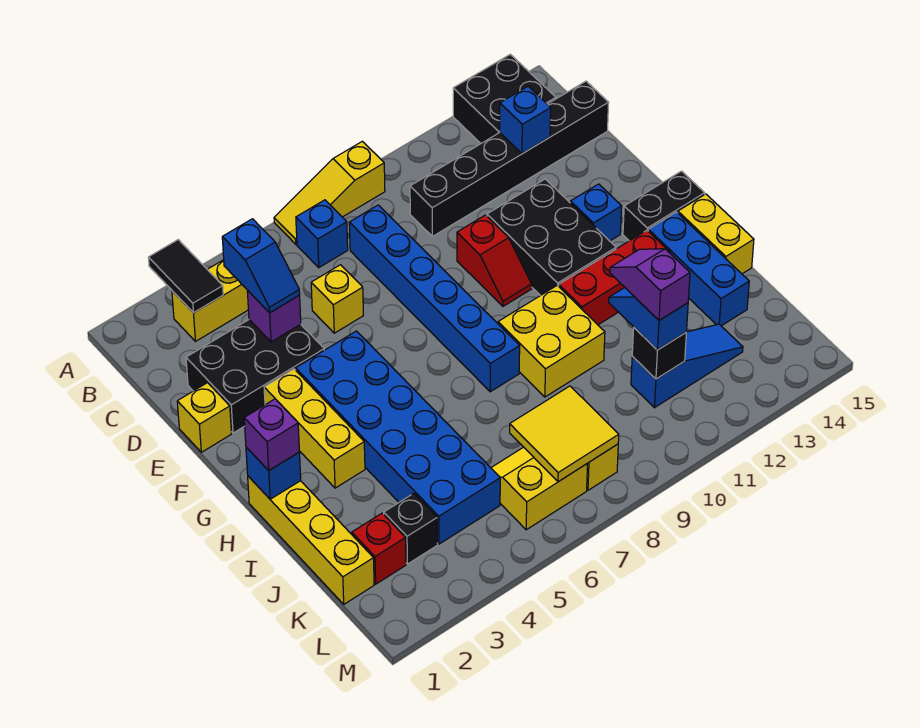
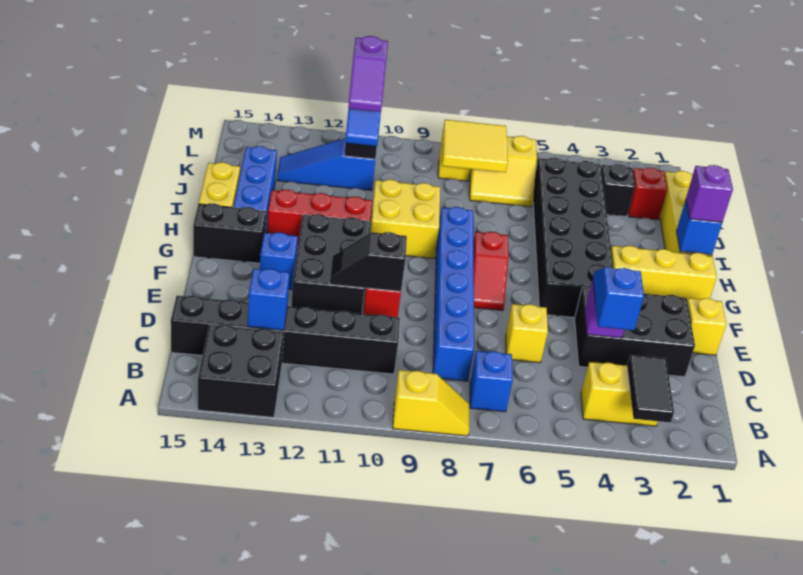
yellow slope A7:A9 level 1 top 9 -> yellow slope A8:A9 level 1 top 9
none -> black slope E10:E11 level 2 top 10
yellow brick F3:H3 level 1 -> yellow brick G1:G3 level 1
blue brick F4:K5 level 1 -> black brick F4:K5 level 1
none -> red slope F7:G7 level 1 top G

